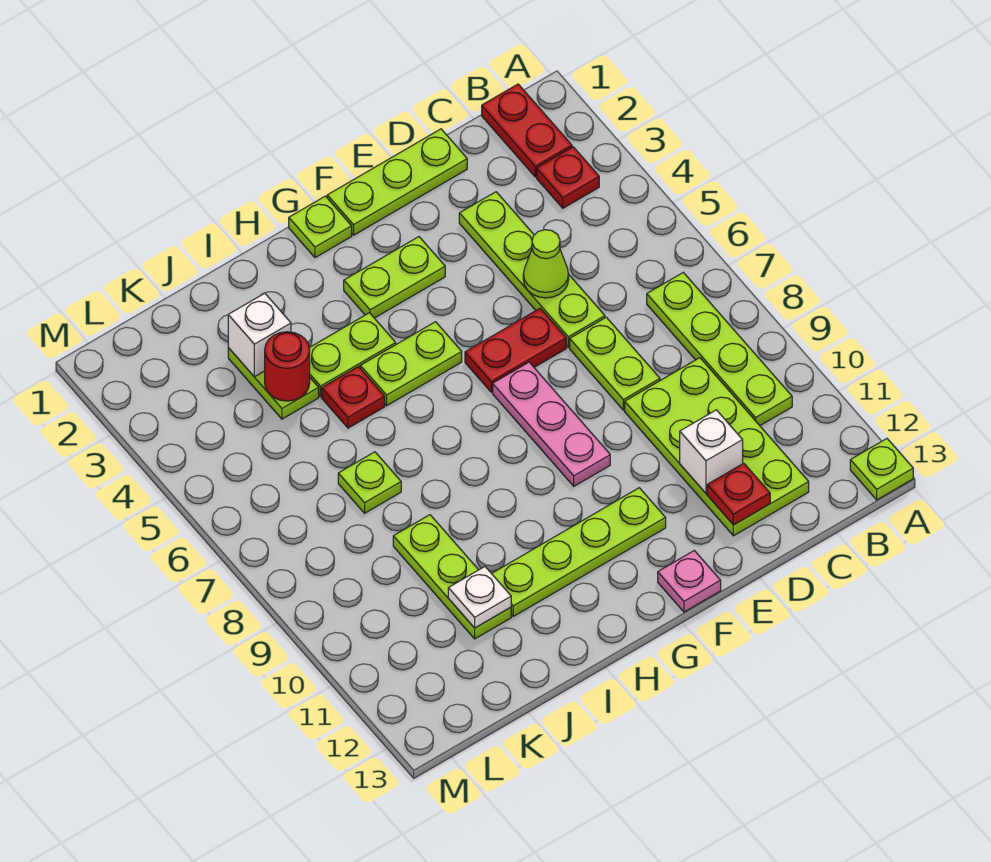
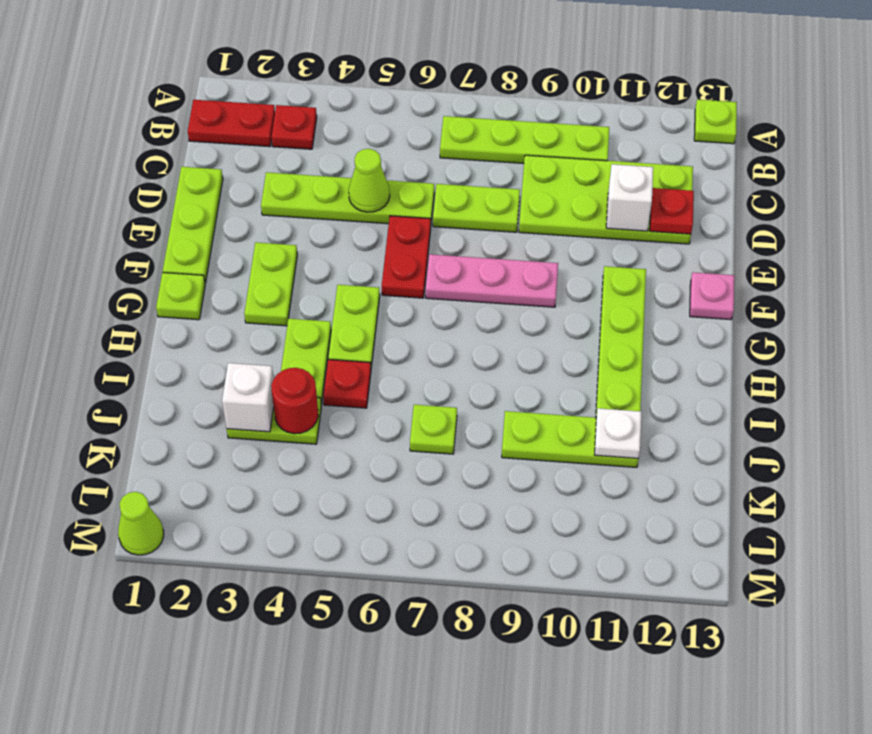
none -> lime cone M1 level 1

